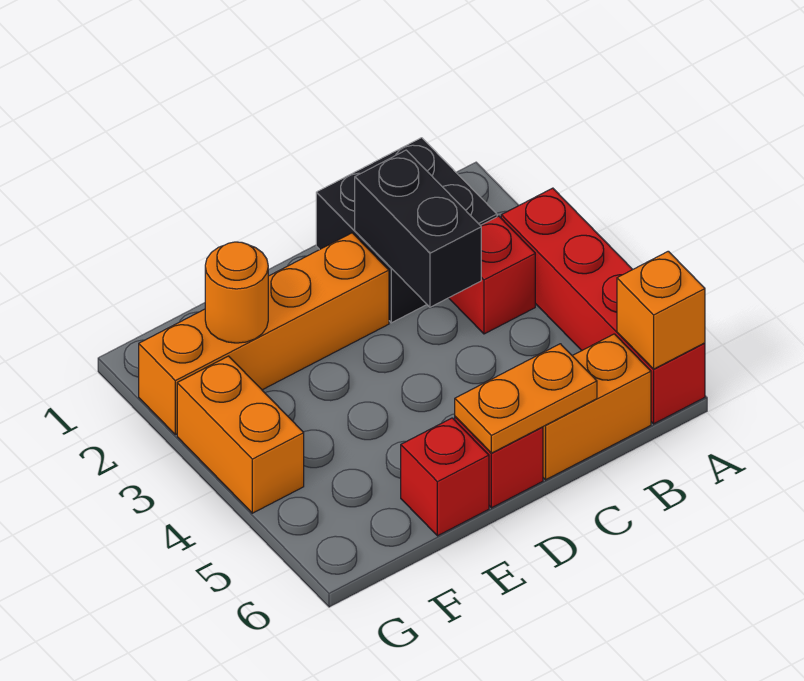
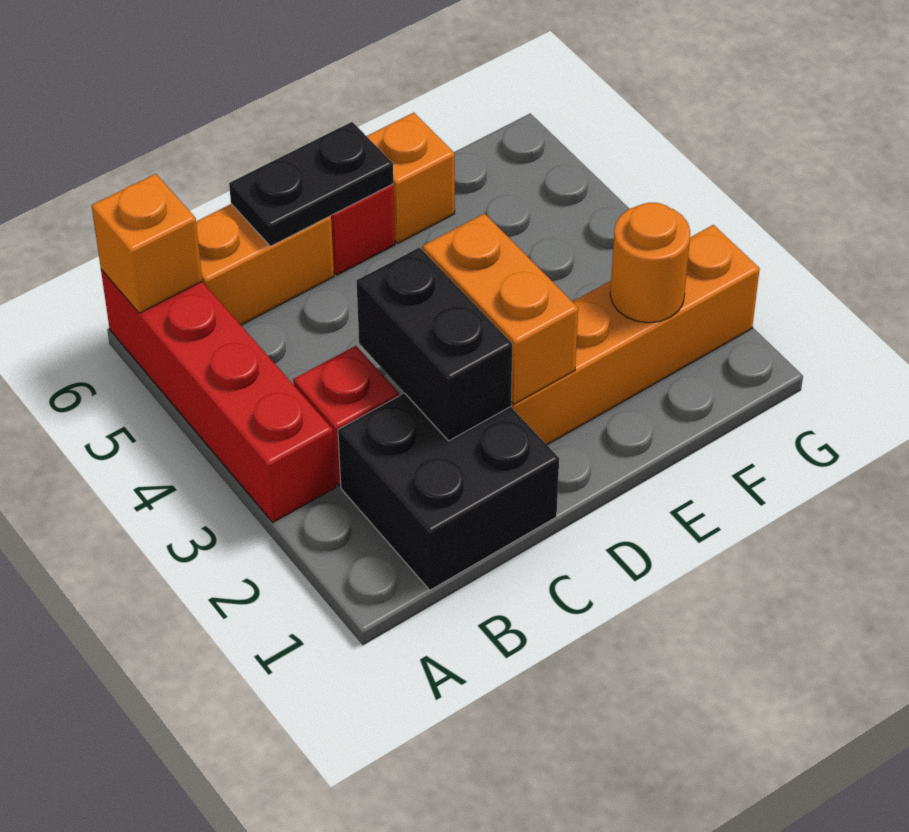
orange plate C6:D6 level 2 -> black plate C6:D6 level 2
red brick E6 level 1 -> orange brick E6 level 1
orange brick G3:G4 level 1 -> orange brick D2:D3 level 2

